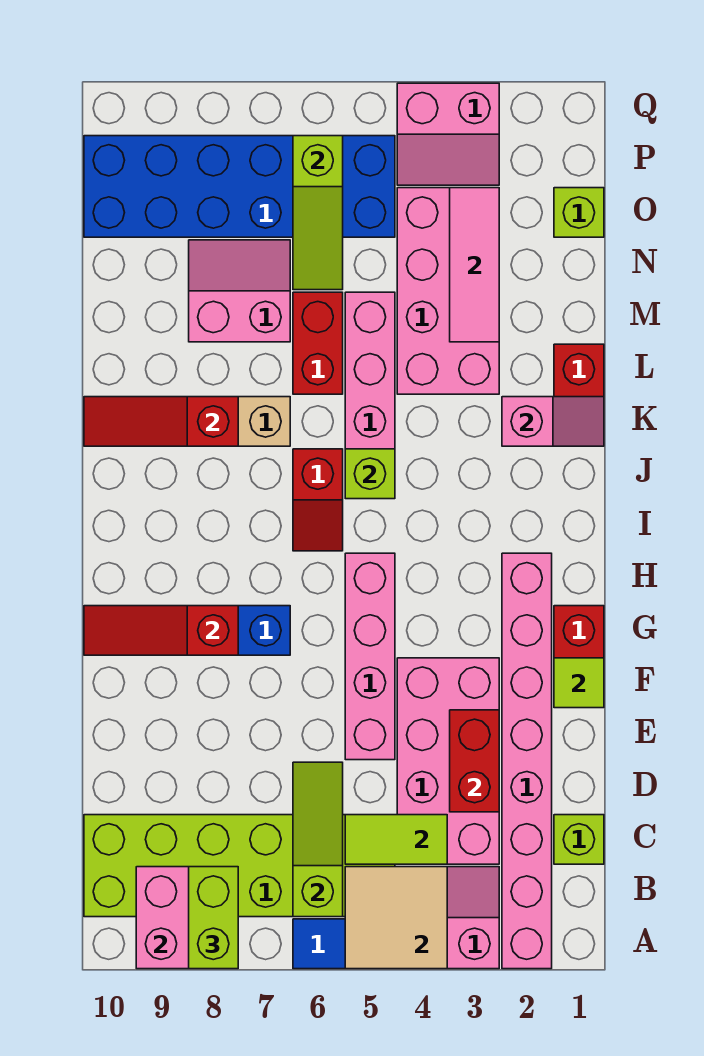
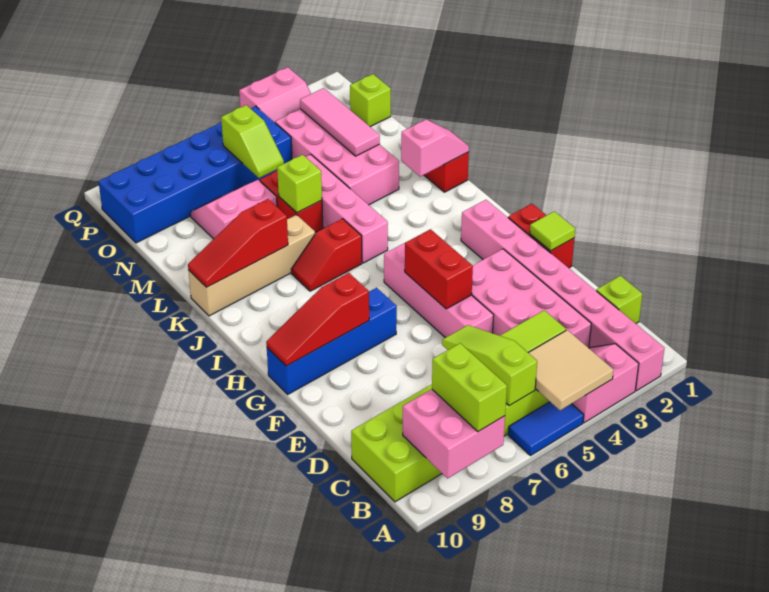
red brick D3:E3 level 2 -> red brick F5:G5 level 2
red slope I6:J6 level 1 top J -> red slope J6:J7 level 1 top 6
lime brick J5 level 2 -> lime brick L6 level 2
lime slope N6:P6 level 2 top P -> lime slope N6:O6 level 2 top O

